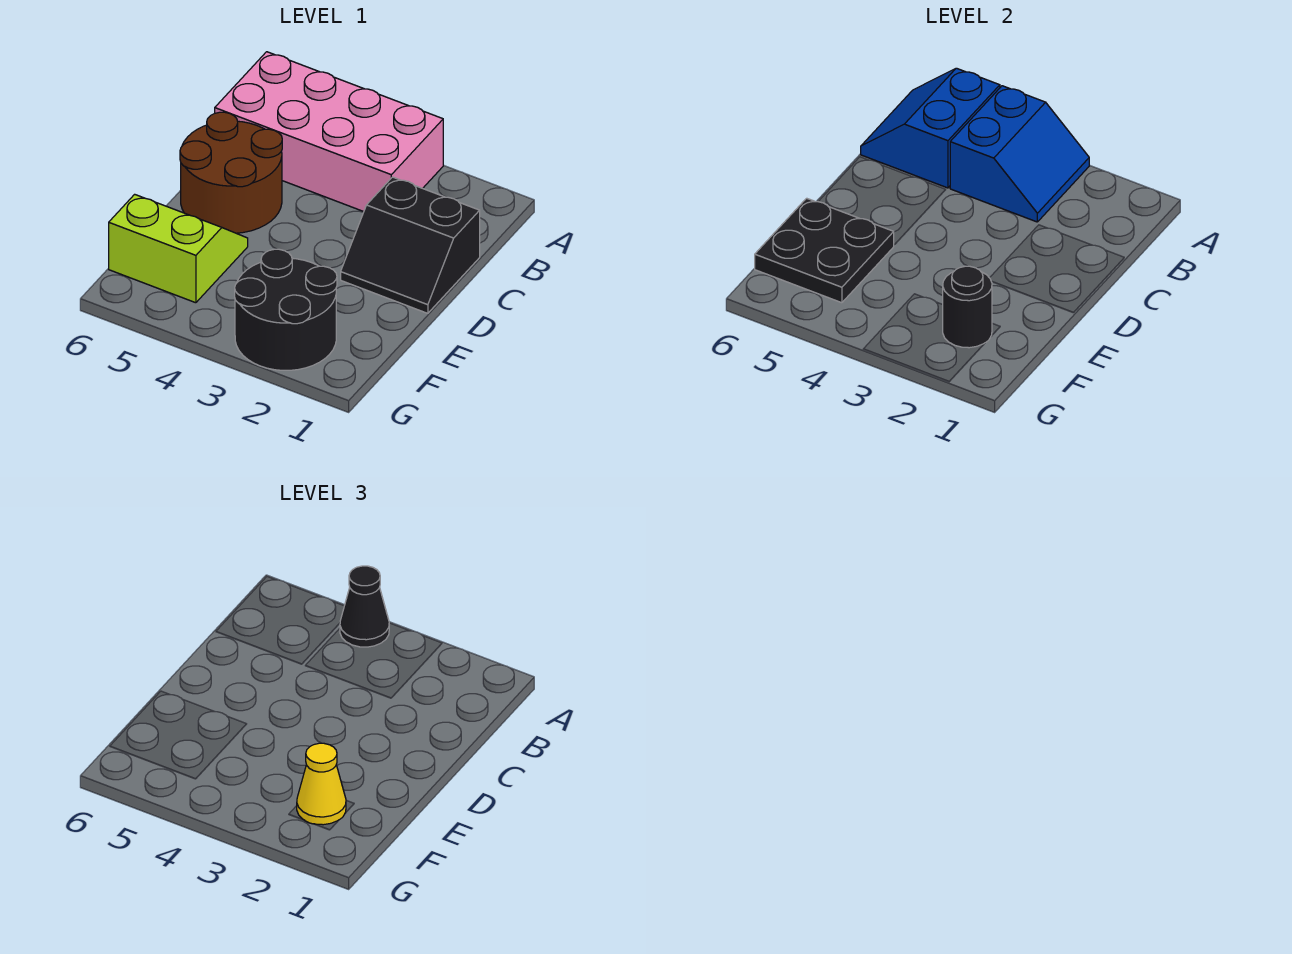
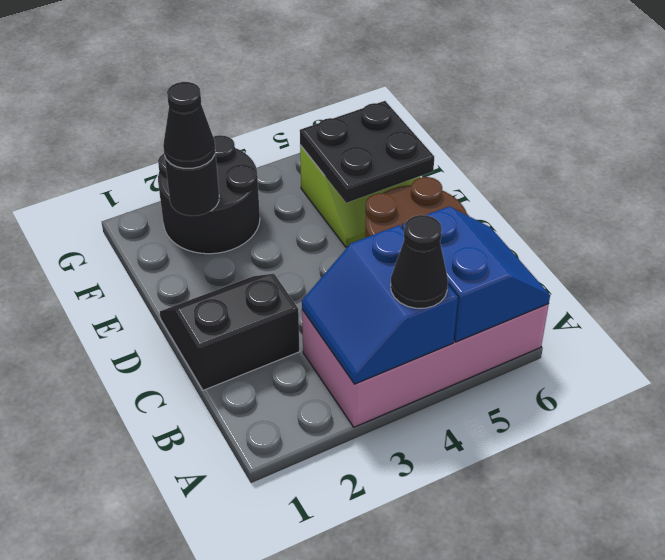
yellow cone F2 level 3 -> black cone F2 level 3

